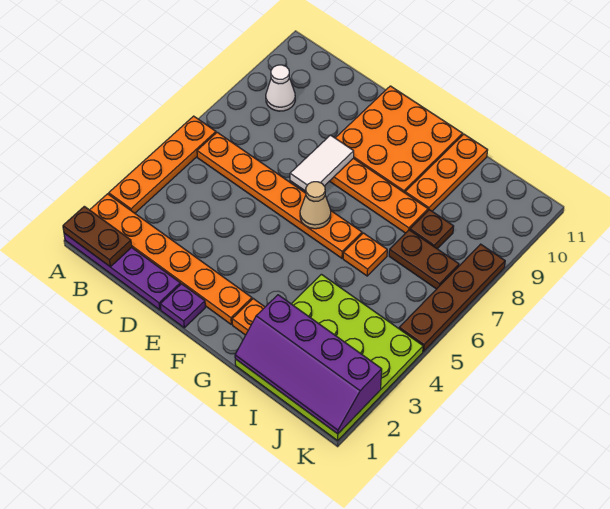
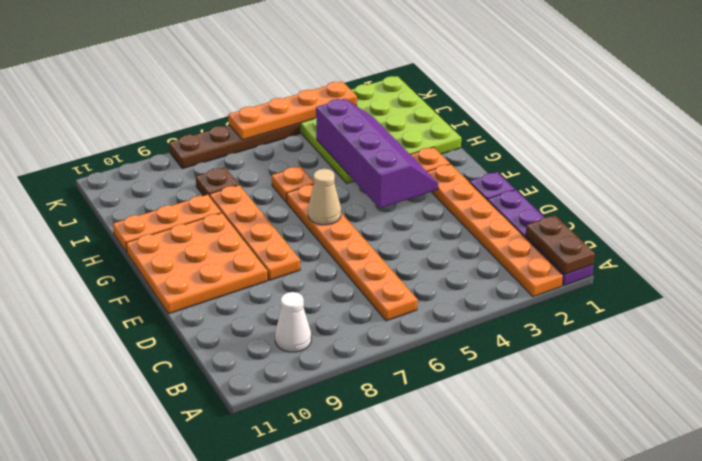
orange plate A3:A6 level 1 -> orange plate K3:K6 level 2
white tile E7:E8 level 2 -> none
purple slope H1:K2 level 2 top 2 -> purple slope F3:I4 level 2 top 4
brown plate I7:J7 level 1 -> none

